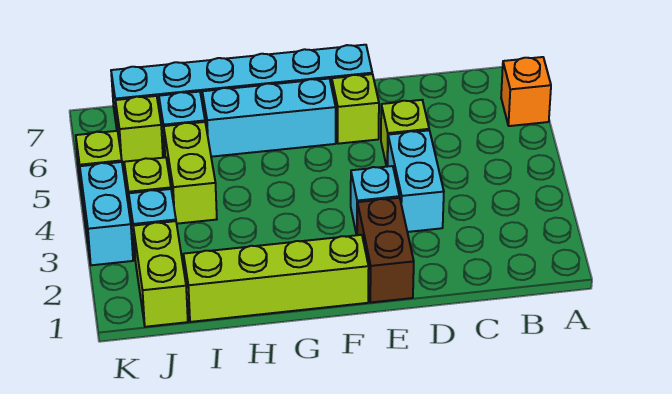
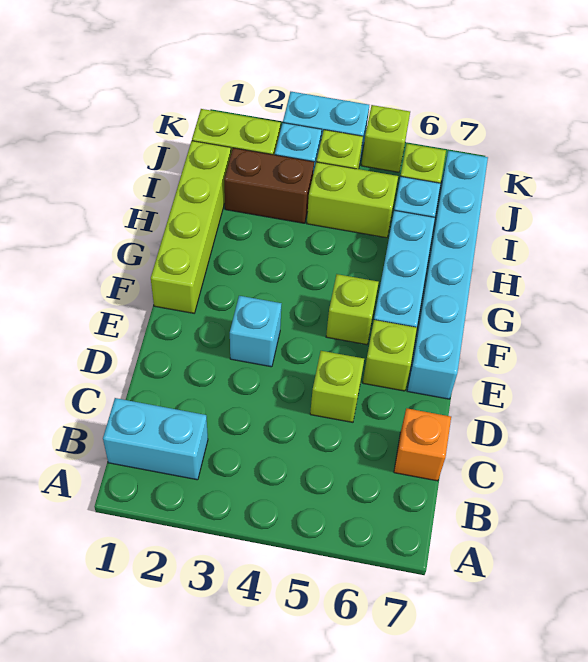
orange brick A6 level 1 -> orange brick C7 level 1
cyan brick D3:D4 level 1 -> cyan brick B1:B2 level 1
brown brick E1:E2 level 1 -> brown brick I2:I3 level 1
none -> lime brick F5 level 1

